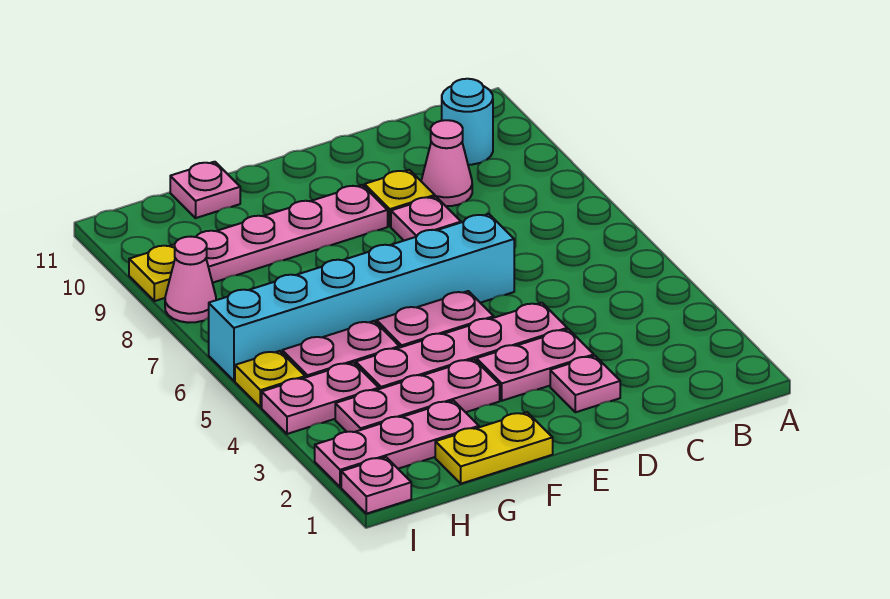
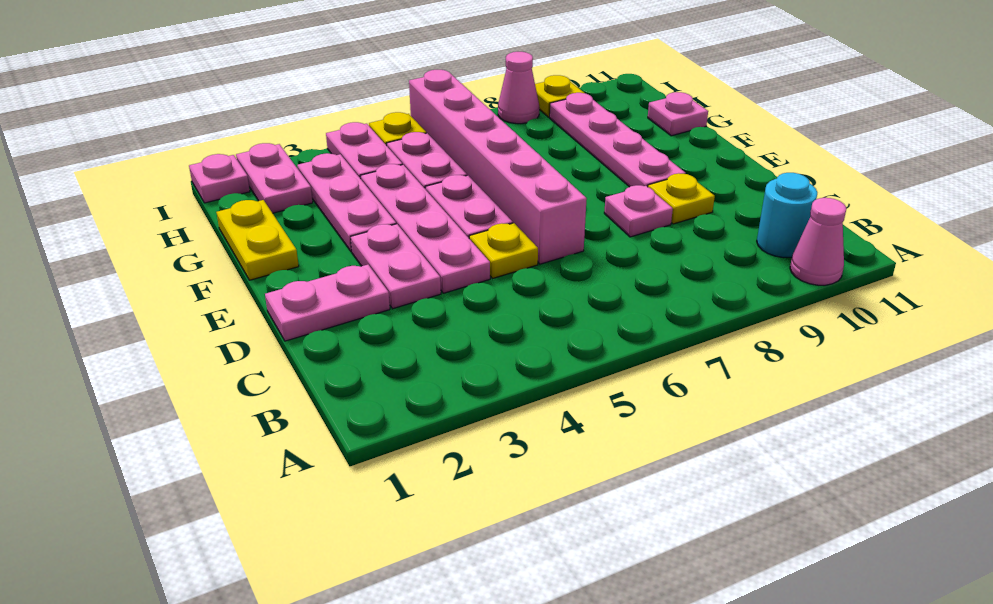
pink cone C9 level 1 -> pink cone A10 level 1
pink plate D2 level 1 -> pink plate D1:D2 level 1
none -> yellow plate D5 level 1
cyan brick D6:I6 level 1 -> pink brick D6:I6 level 1
pink plate G2:I2 level 1 -> pink plate H2:I2 level 1

